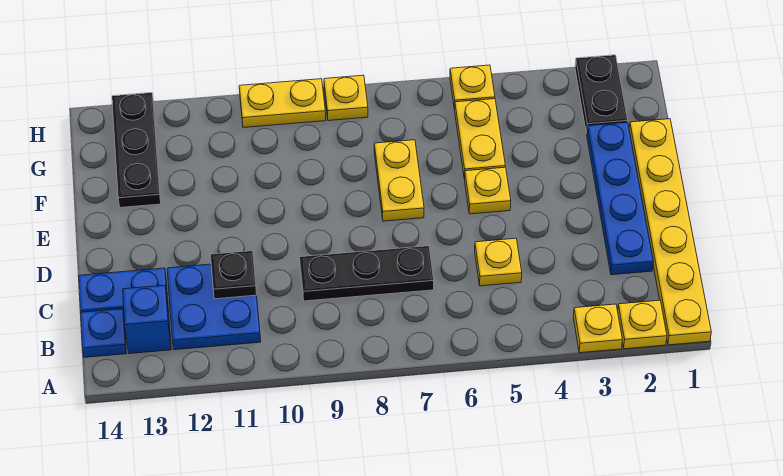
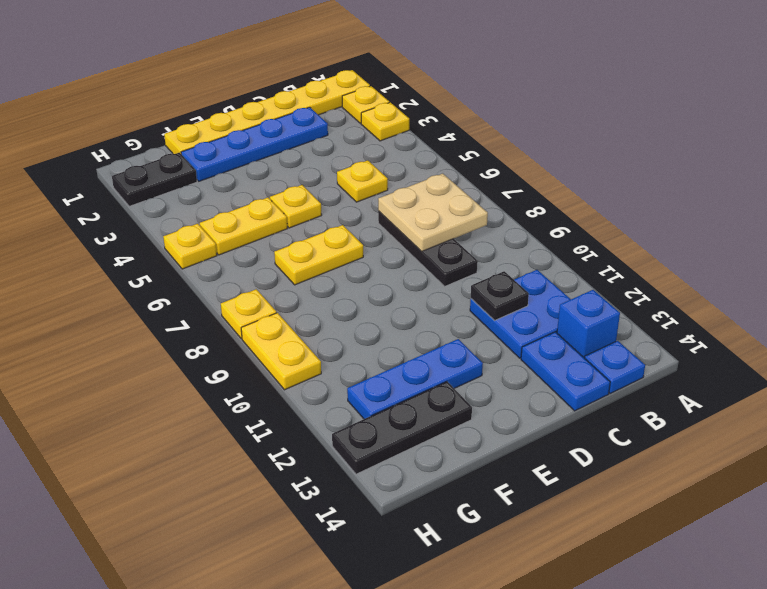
none -> tan plate B7:C8 level 2
none -> blue plate E12:G12 level 1

